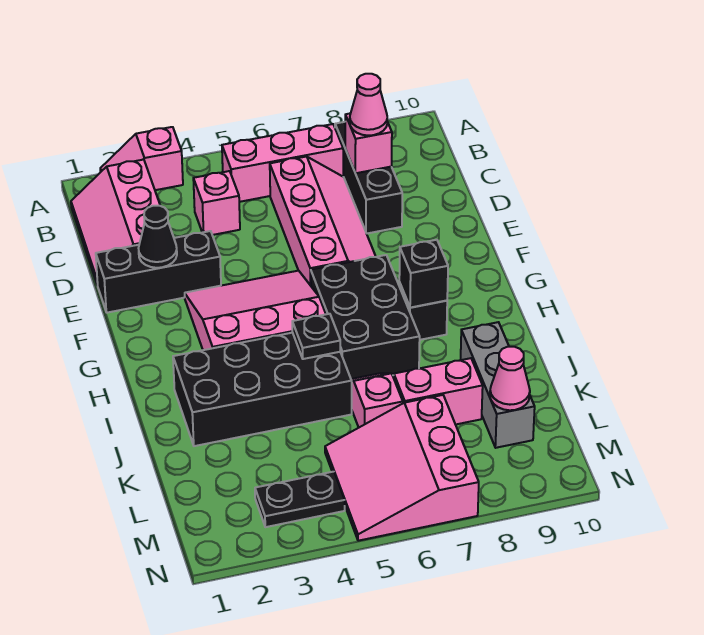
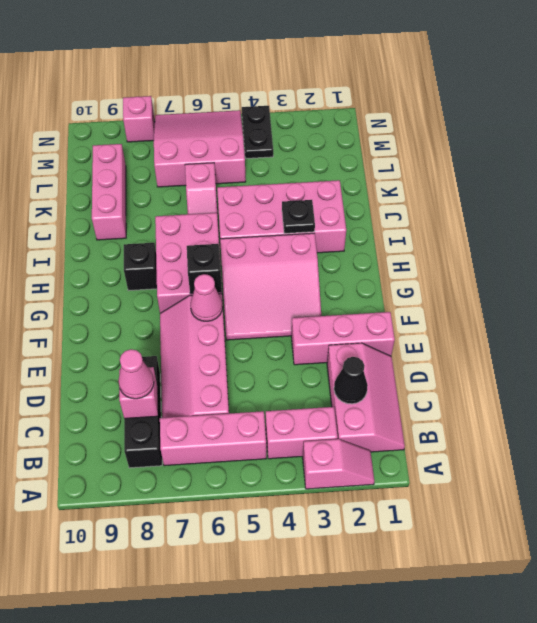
pink brick C4 level 1 -> pink brick N8 level 1
black brick E1:E3 level 1 -> pink brick E1:E3 level 1
black cone E2 level 2 -> black cone C2 level 2
black brick G6:I7 level 1 -> pink brick G6:I7 level 1
black brick H8 level 2 -> black brick G6 level 2
black brick I2:J5 level 1 -> pink brick I2:J5 level 1
black plate I5 level 2 -> black plate I3 level 2
grey brick J9:L9 level 1 -> pink brick J9:L9 level 1
pink brick K7:K8 level 1 -> pink brick B3:B4 level 1
pink slope L5:N7 level 1 top 7 -> pink slope L5:N7 level 1 top L
pink cone L9 level 2 -> pink cone F6 level 2
black plate M3:M4 level 1 -> black plate M4:N4 level 1

